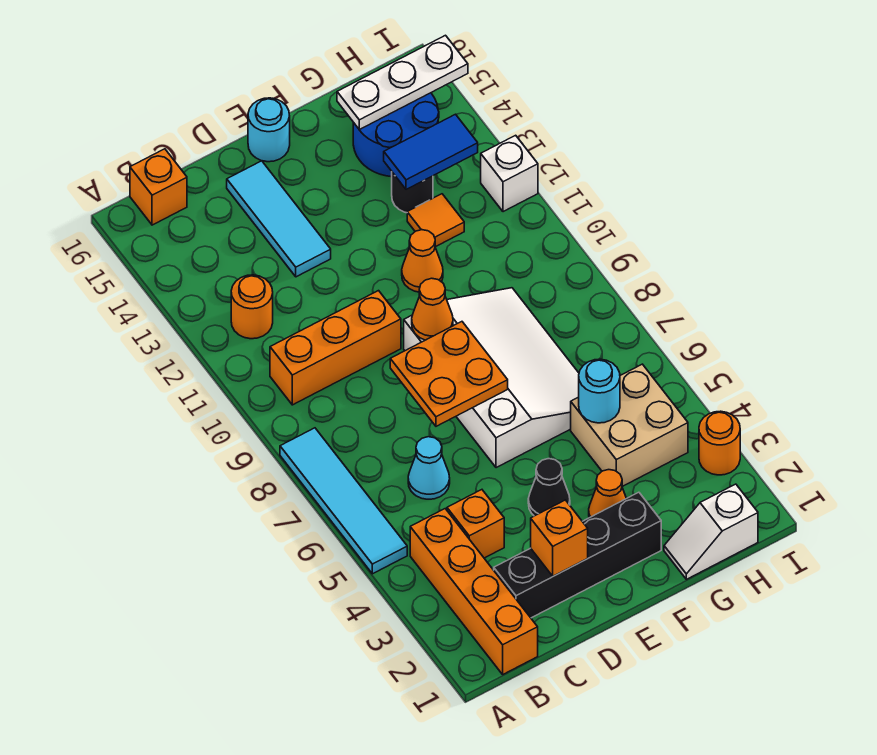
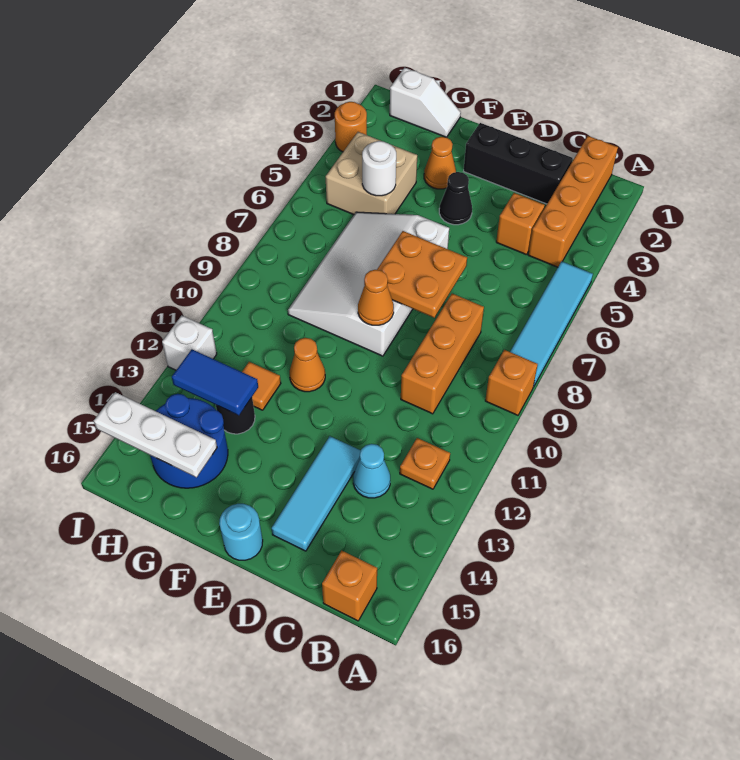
orange brick B10:D10 level 1 -> orange brick C8:C10 level 1
orange round brick B12 level 1 -> orange plate B12 level 1
black brick C2:F2 level 1 -> black brick C2:E2 level 1
cyan cone C6 level 1 -> cyan cone C13 level 1
orange brick D2 level 2 -> orange brick A9 level 1
cyan round brick G5 level 2 -> white round brick G5 level 2

